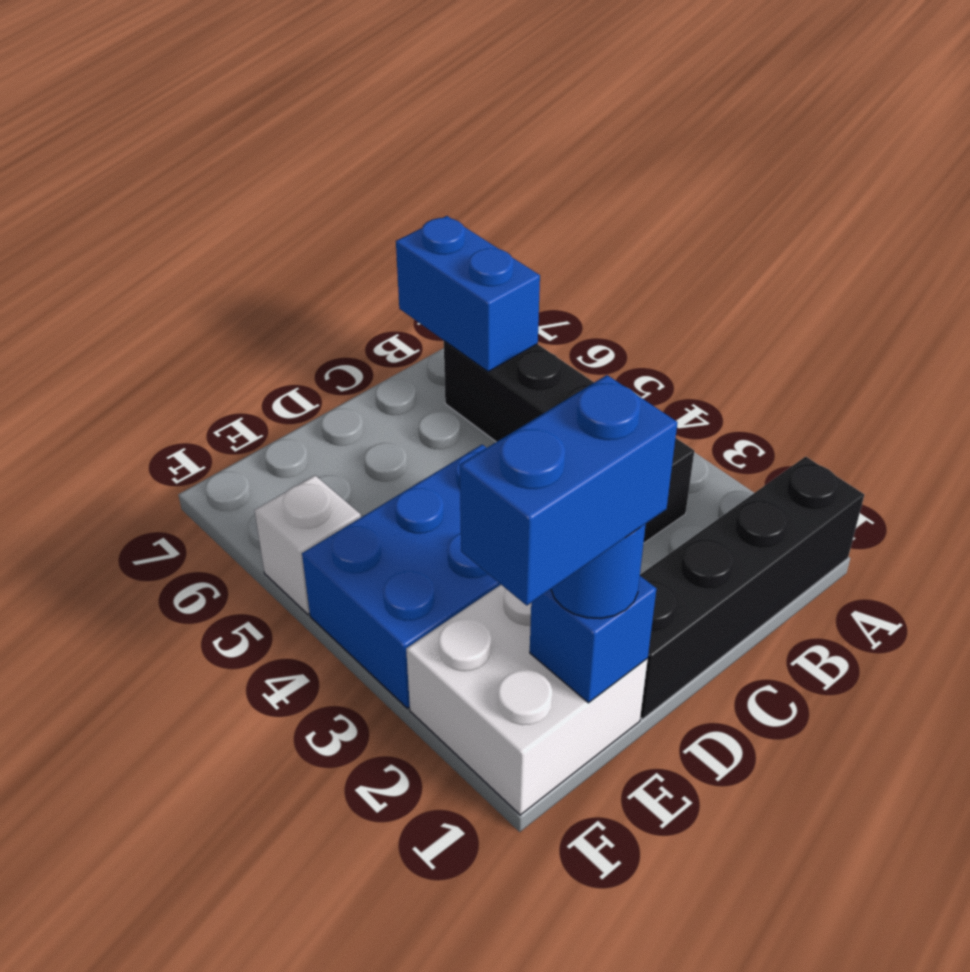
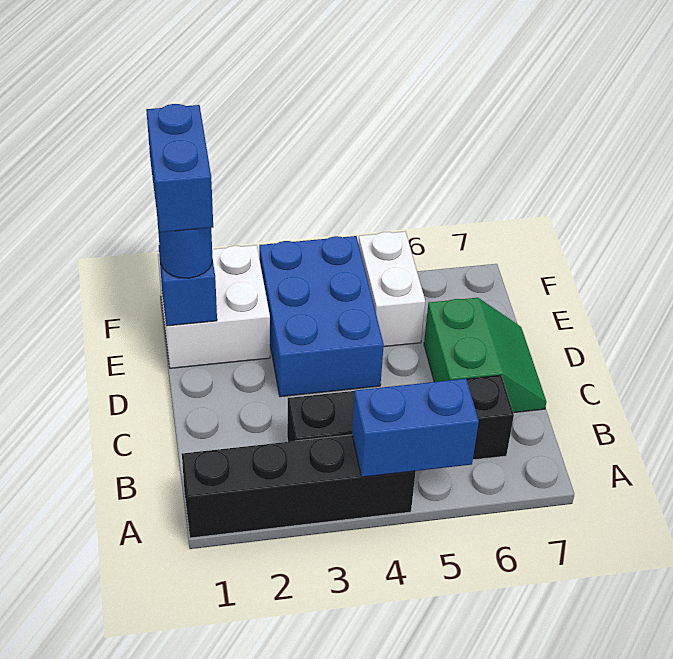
black brick A1:D1 level 1 -> black brick A1:A4 level 1
blue brick B6:B7 level 2 -> blue brick A4:A5 level 2
none -> green slope C6:D7 level 1 top 6
white brick F5 level 1 -> white brick E5:F5 level 1

